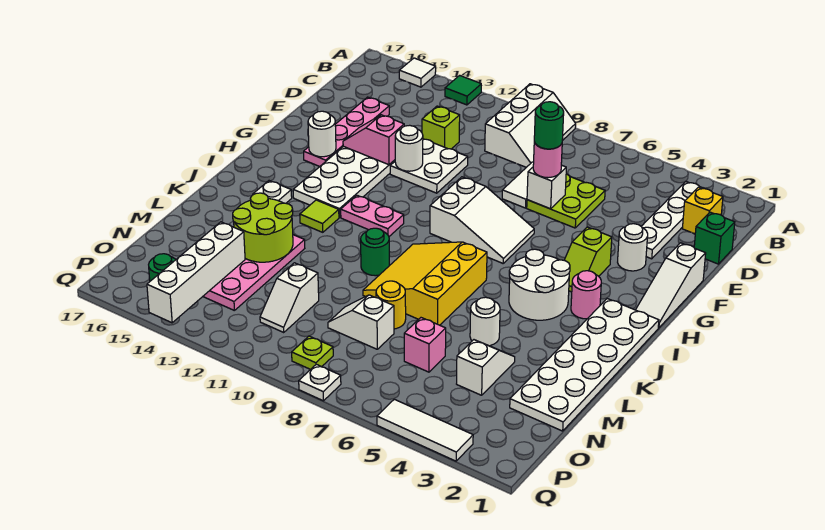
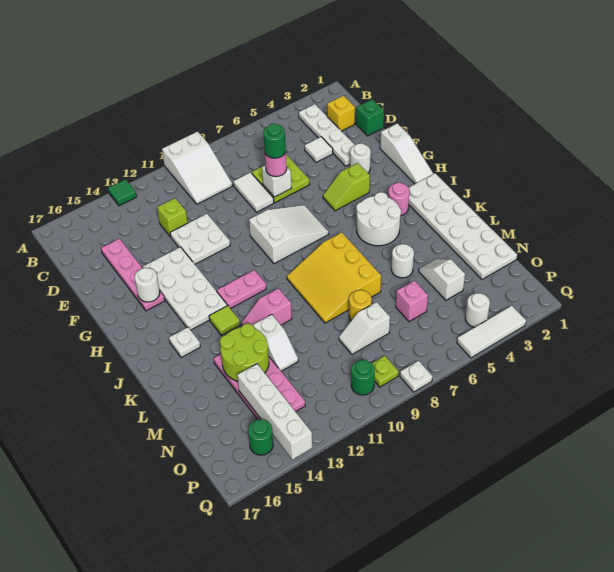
white slope A9:C10 level 1 top 10 -> white slope A9:C10 level 1 top A
white tile A15 level 1 -> white tile D4 level 1
white round brick F12 level 2 -> white round brick P4 level 1
pink slope F13:F14 level 2 top 13 -> pink slope K11:K12 level 1 top 11
lime slope G4:H4 level 1 top G -> lime slope G4:G5 level 1 top 4
green round brick K10 level 1 -> green round brick P10 level 1
white slope N11:O11 level 1 top N -> white slope L12:M12 level 1 top L

